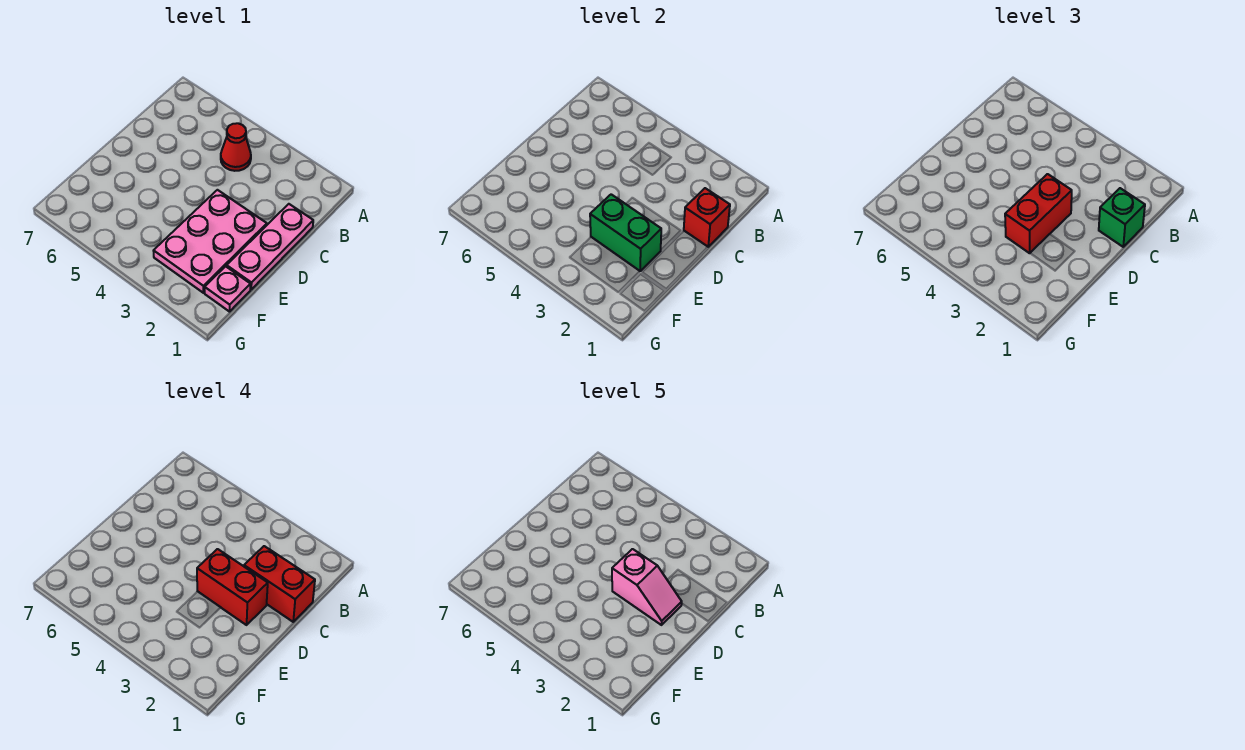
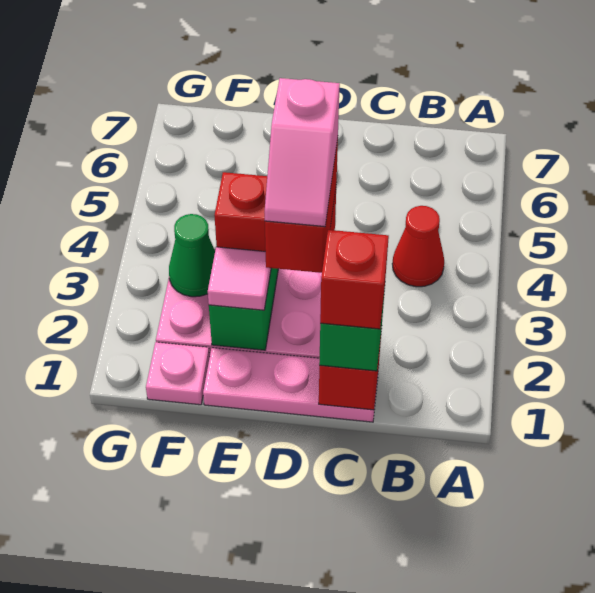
red brick C1:C2 level 4 -> red brick C1 level 4
none -> pink tile E2 level 3
none -> green cone F3 level 2

